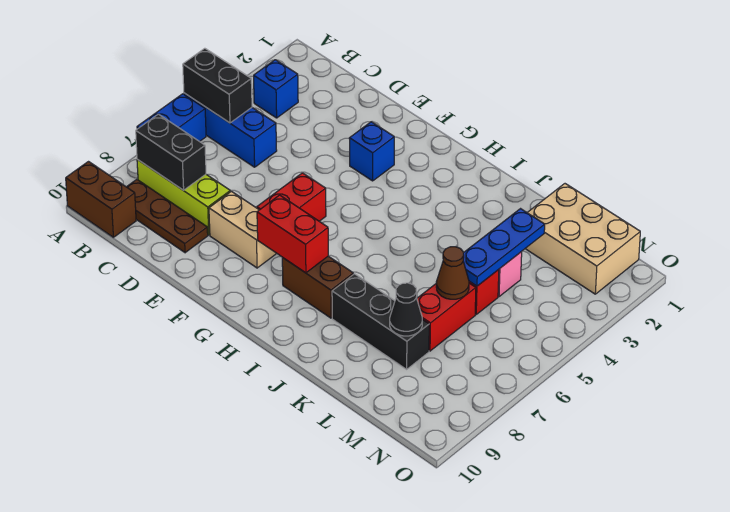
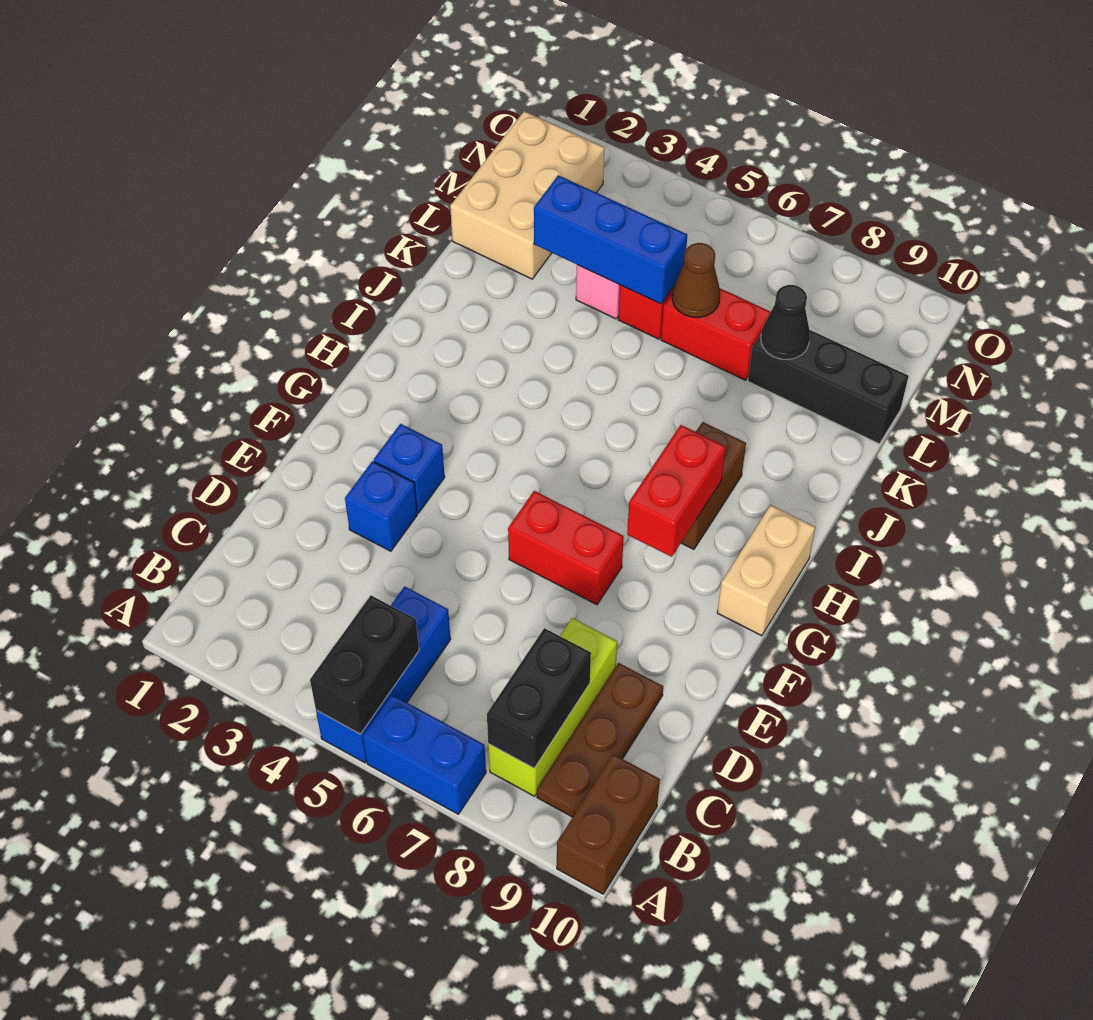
blue brick B3 level 1 -> blue brick E3 level 1
tan brick E8:F8 level 1 -> tan brick G10:H10 level 1
black brick J8:L8 level 1 -> black brick L8:L10 level 1
blue plate L3:L5 level 2 -> blue brick L3:L5 level 2

